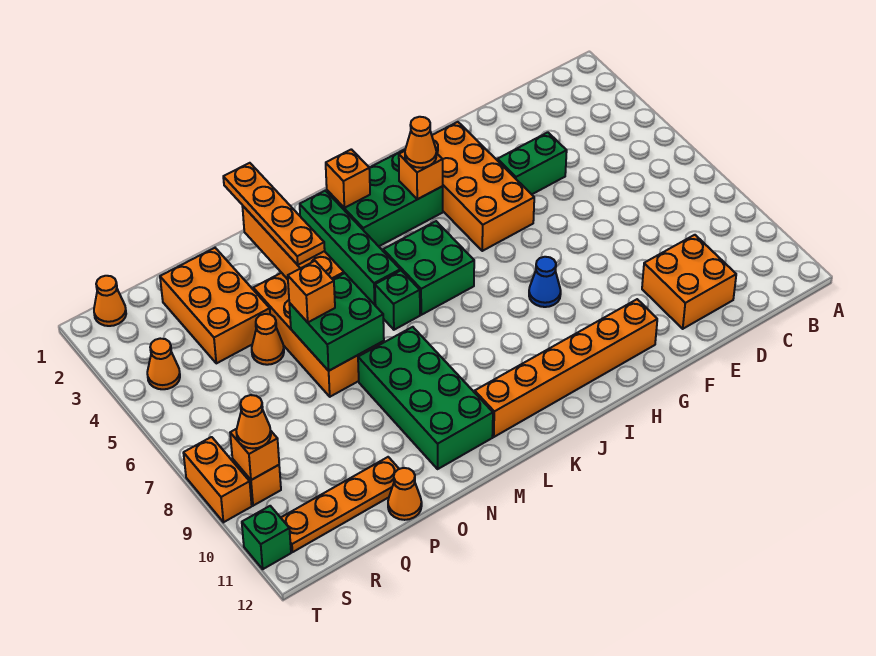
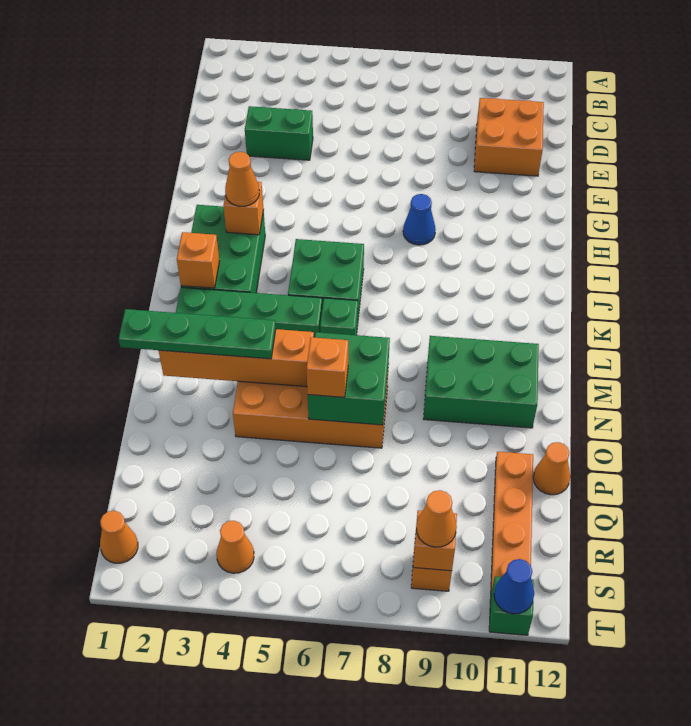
green brick E4:F4 level 1 -> green brick E3:E4 level 1
orange brick G2:H5 level 1 -> none
orange brick G11:L11 level 1 -> none
green brick M8:N11 level 1 -> green brick M9:N11 level 1
orange plate N1:N4 level 3 -> green plate N1:N4 level 3
orange brick P2:Q4 level 1 -> none
orange cone P5 level 1 -> none
orange brick T8:T9 level 1 -> none
none -> blue cone T11 level 2

